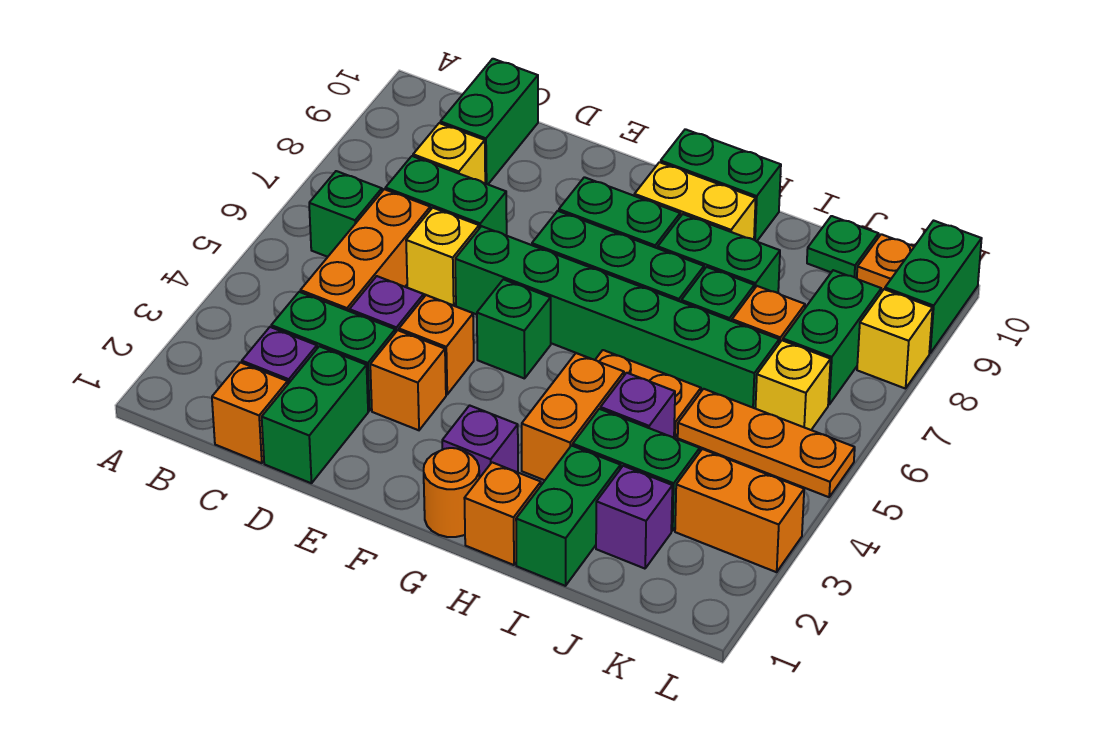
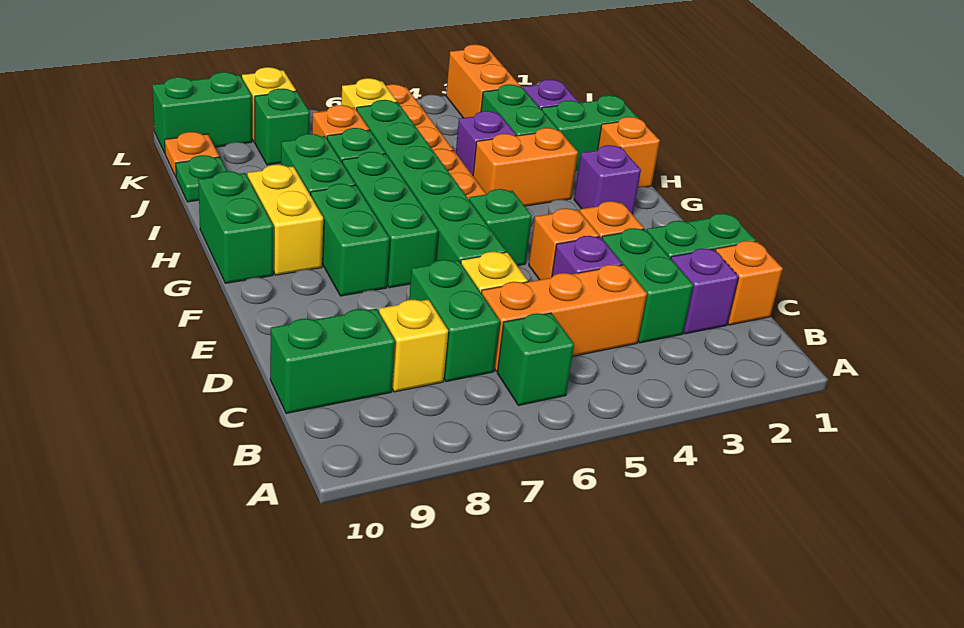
orange round brick G1 level 1 -> none
green brick K7:K8 level 1 -> green brick K8 level 1

